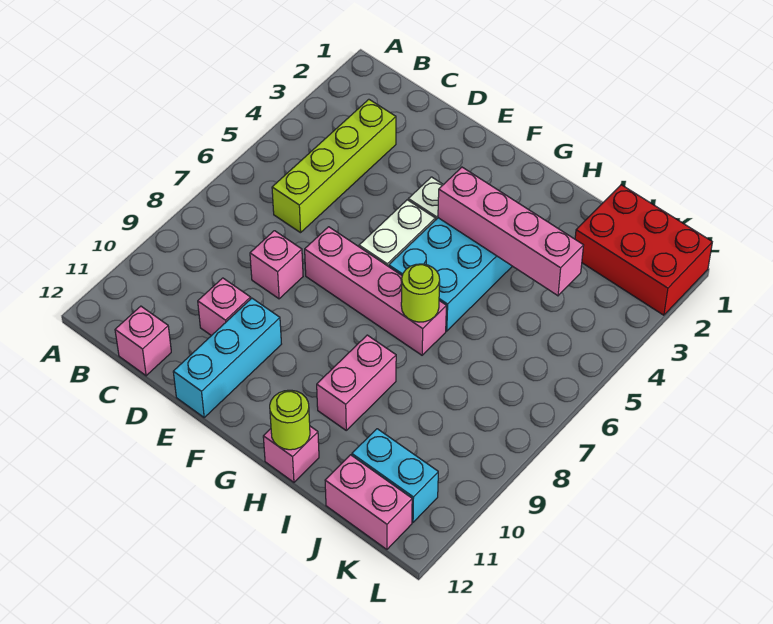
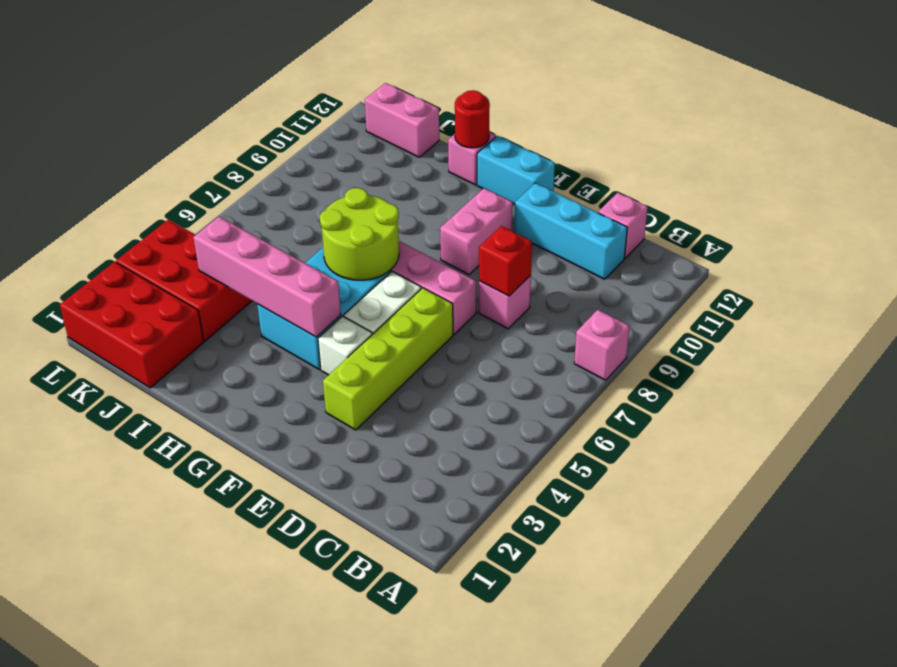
lime brick C3:C6 level 1 -> lime brick E3:E6 level 1
none -> red brick D8 level 2
pink brick D10 level 1 -> pink brick A8 level 1
cyan brick E10:E12 level 1 -> cyan brick C11:E11 level 1
lime round brick H7 level 2 -> lime round brick G6:H7 level 2
pink brick H9:H10 level 1 -> pink brick F9:F10 level 1
lime round brick H12 level 2 -> red round brick H12 level 2
none -> red brick J3:L4 level 1
cyan brick J11:K11 level 1 -> cyan brick F12:G12 level 1

